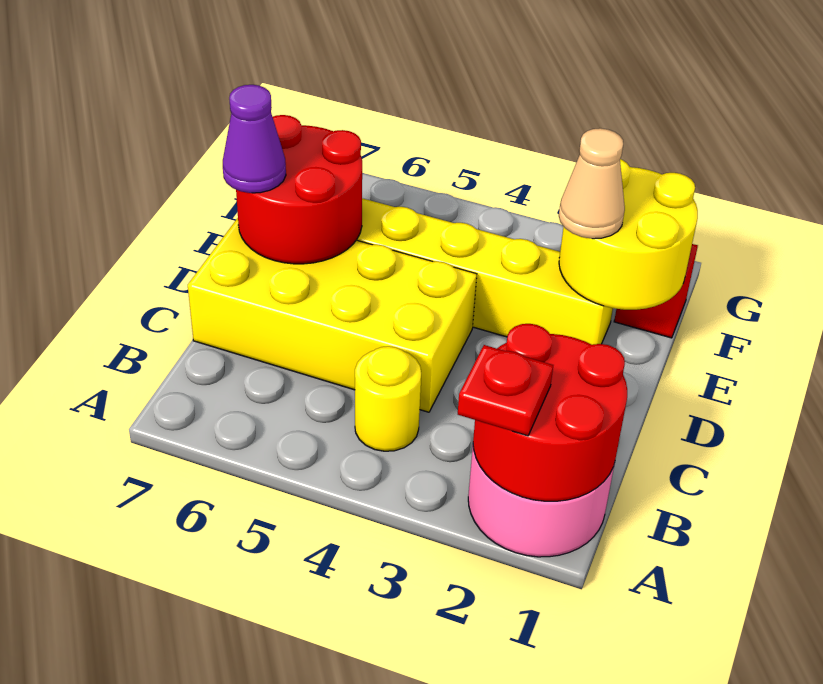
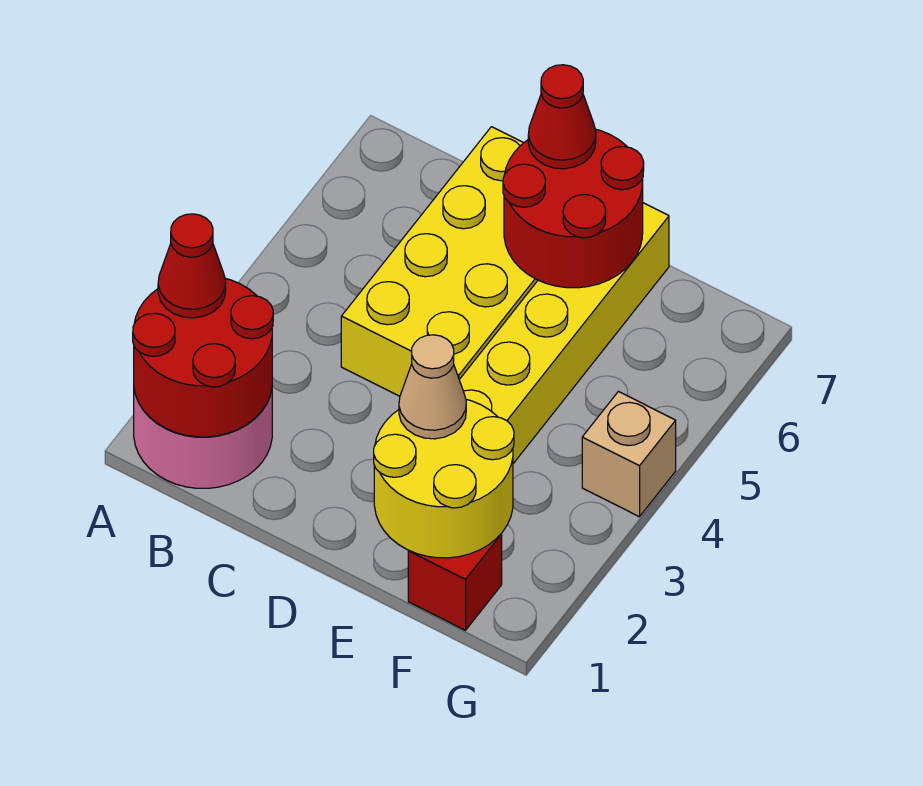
red plate A2 level 3 -> red cone A2 level 3
yellow round brick B4 level 1 -> none
purple cone D7 level 3 -> red cone D7 level 3
none -> tan brick G4 level 1

